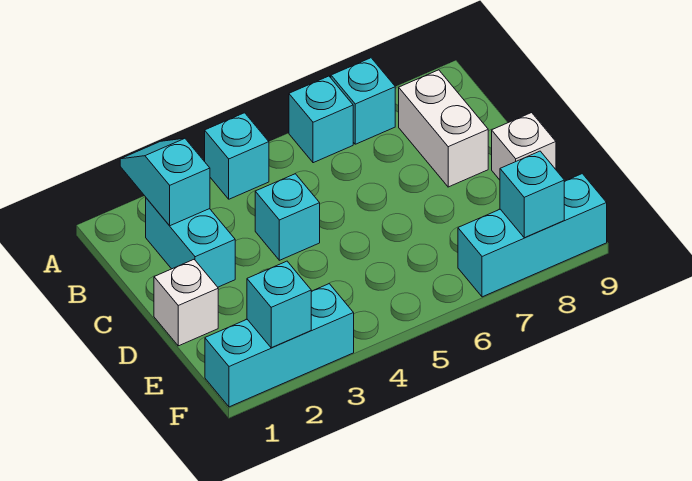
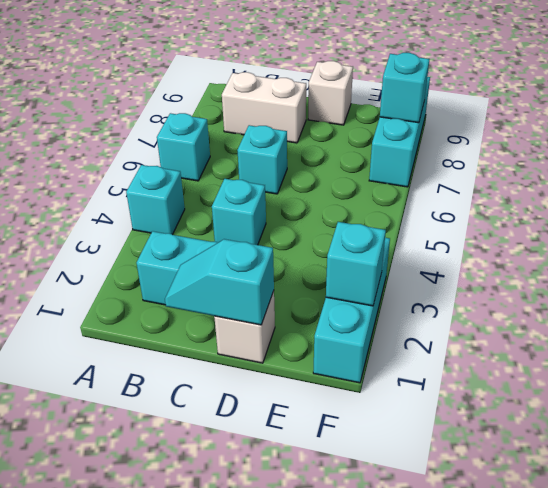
cyan slope A2:B2 level 2 top B -> cyan slope C1:D1 level 2 top D
cyan brick A7 level 1 -> cyan brick C6 level 1

